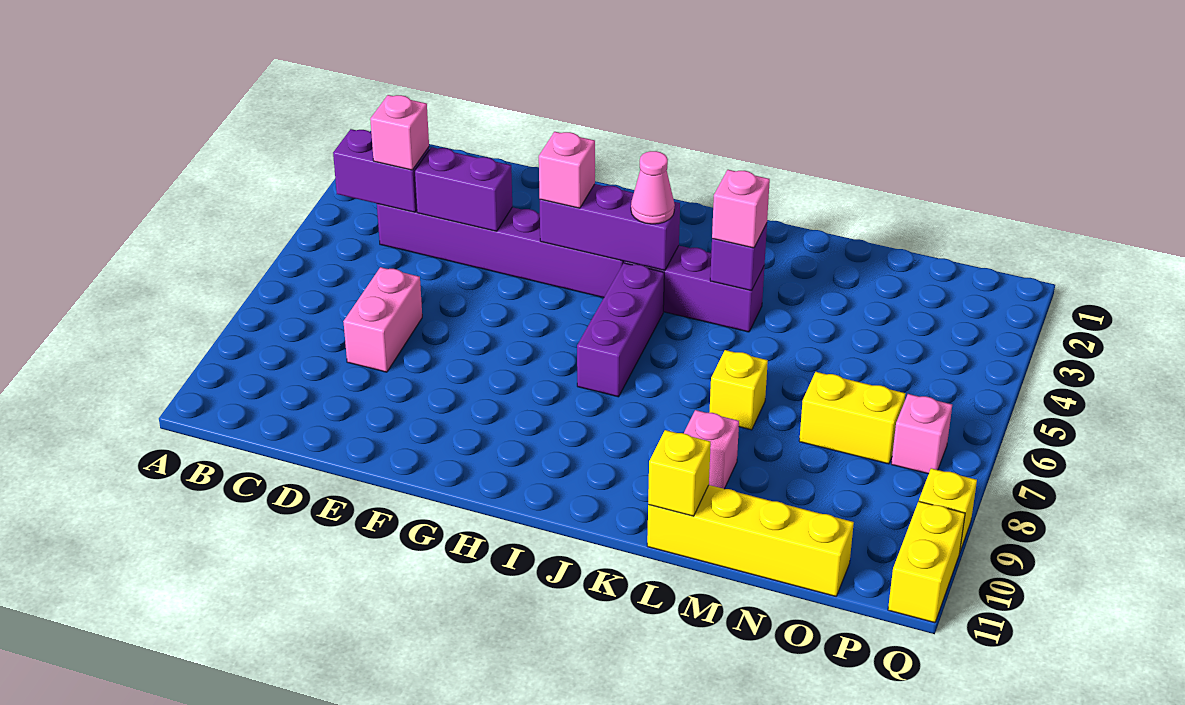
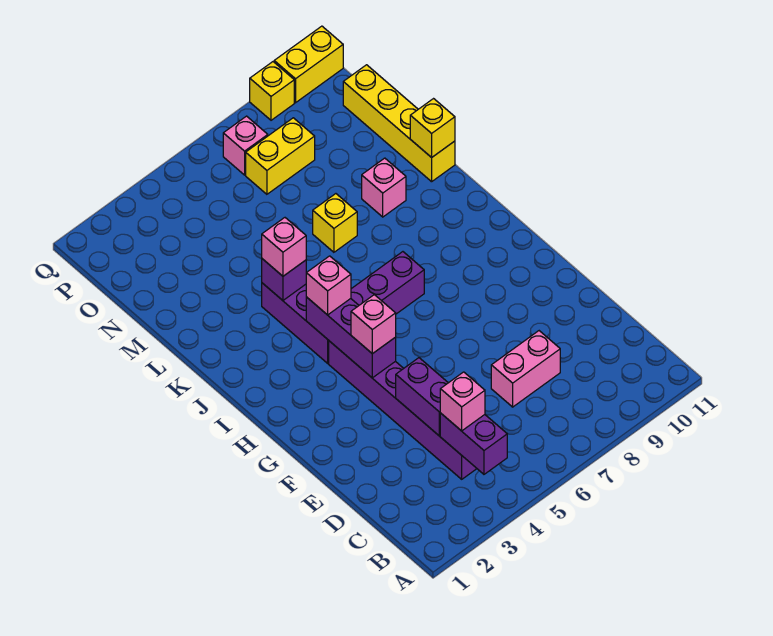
pink cone I4 level 3 -> pink brick I4 level 3
yellow brick N7:O7 level 1 -> yellow brick O7:O8 level 1

